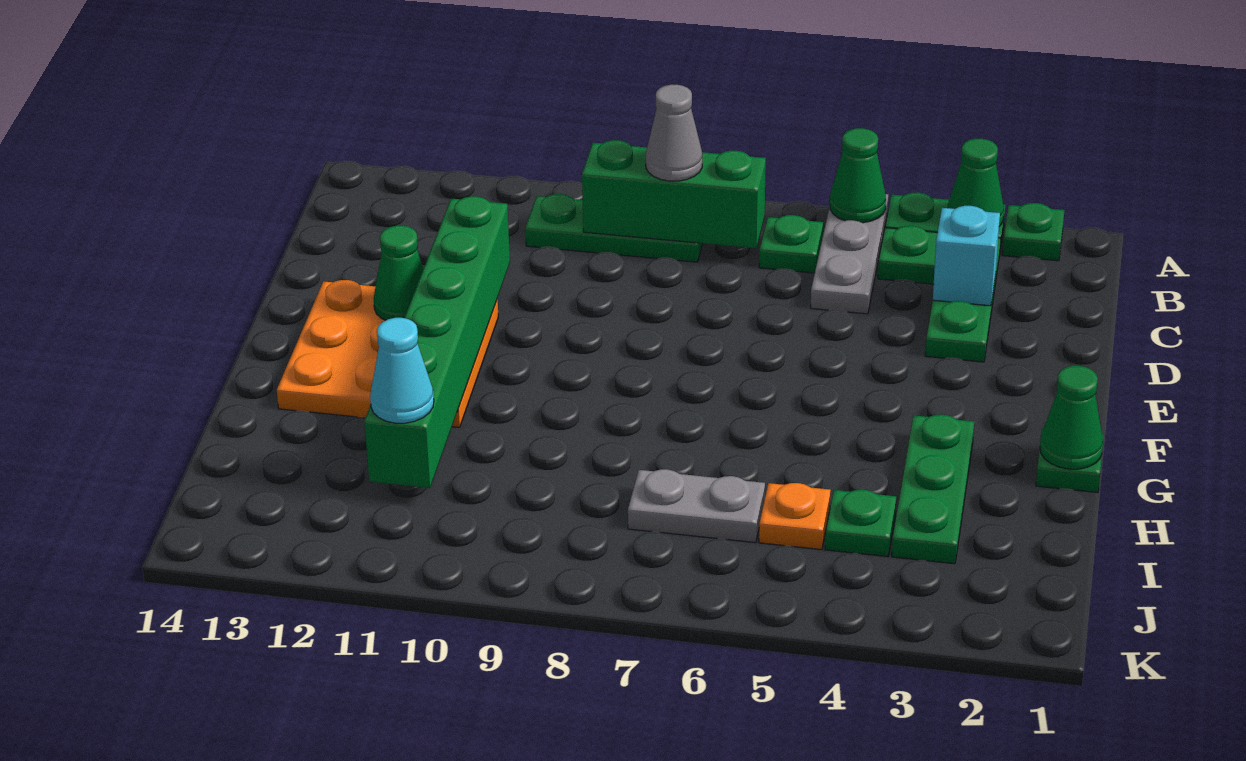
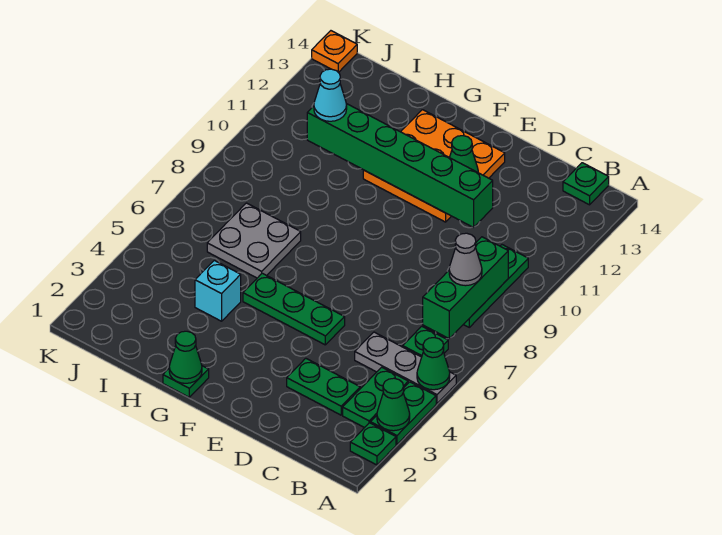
cyan brick C3 level 2 -> cyan brick H4 level 1
green plate G3:I3 level 1 -> green plate E5:G5 level 1
green plate I4 level 1 -> green plate B14 level 1
orange plate I5 level 1 -> orange plate K14 level 1
grey plate I6:I7 level 1 -> grey plate H6:I7 level 1

